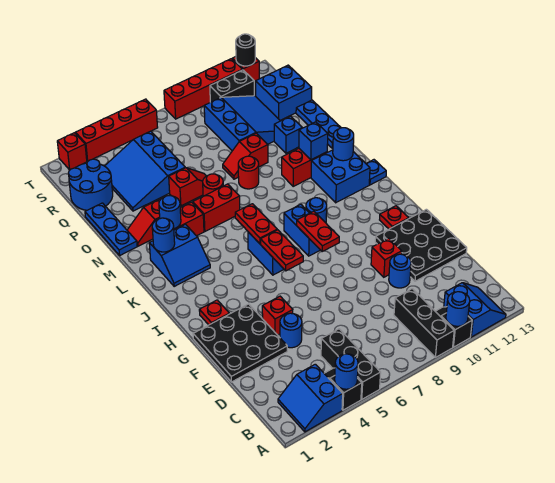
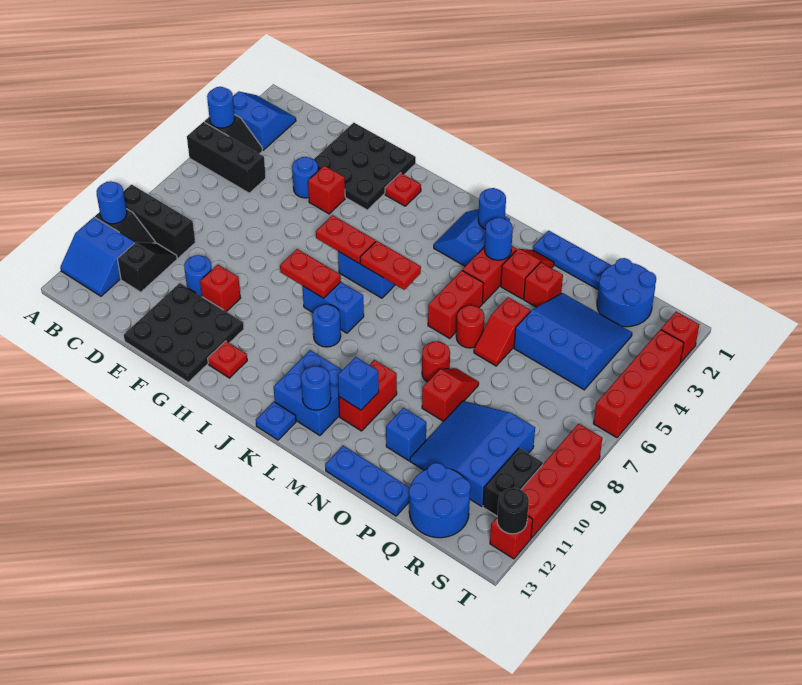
none -> black slope C10:C11 level 1 top 11
none -> red brick O3 level 1
blue slope P9:R11 level 1 top 9 -> blue slope P9:R11 level 1 top R
blue brick Q12:R13 level 1 -> blue round brick Q12:R13 level 1

